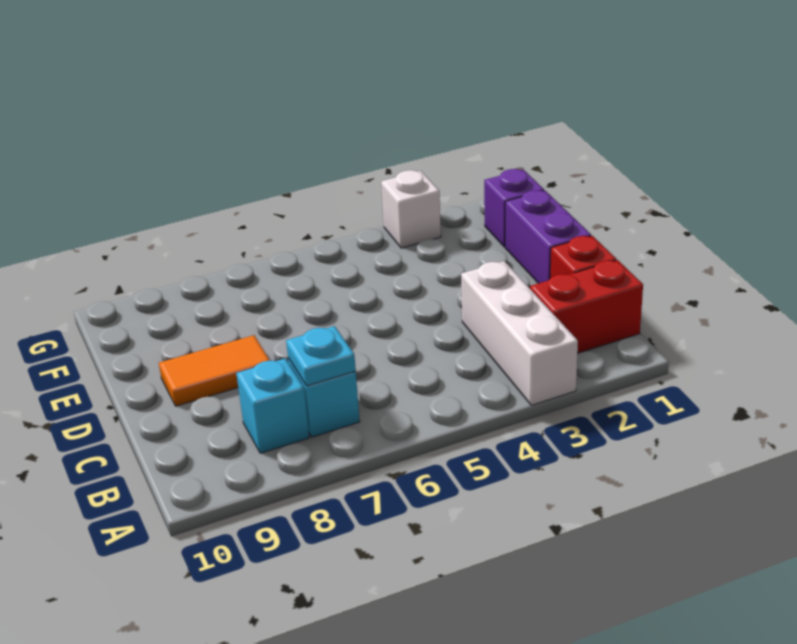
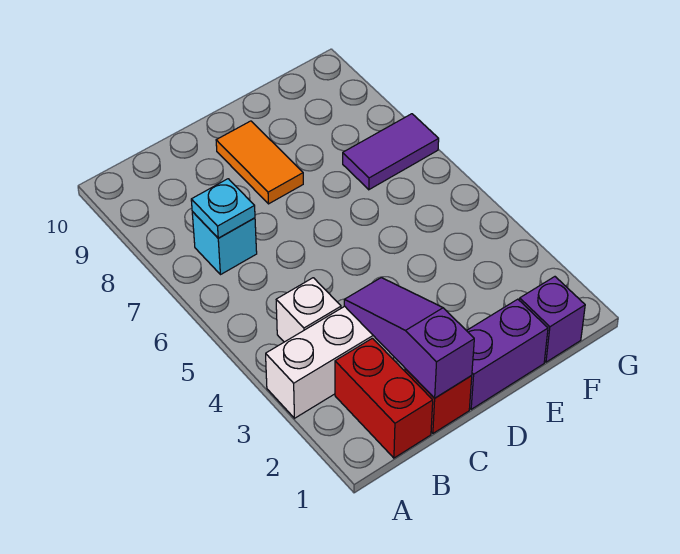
cyan brick B8 level 1 -> none
none -> purple slope C1:C3 level 2 top 1
none -> purple tile F7:G7 level 1
white brick G3 level 1 -> white brick B4 level 1

